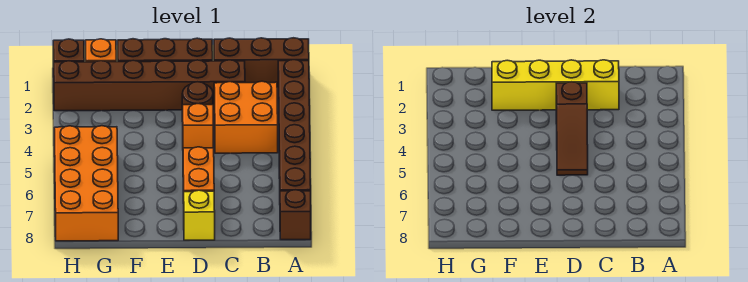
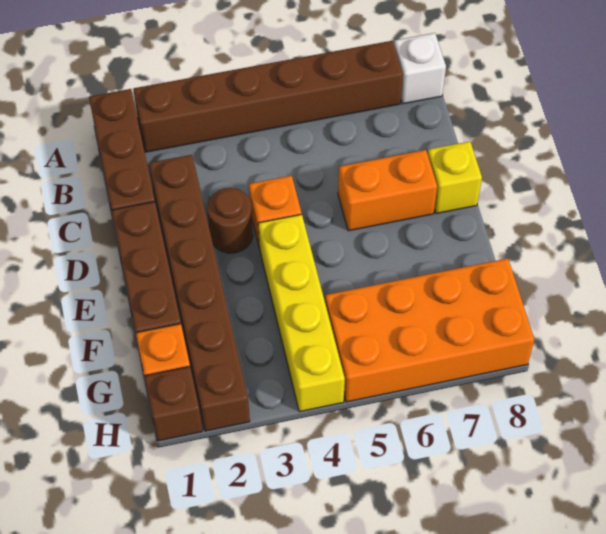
brown brick A8 level 1 -> white brick A8 level 1
orange brick B3:C4 level 1 -> none
yellow brick C2:F2 level 2 -> yellow brick E4:H4 level 1
brown slope D3:D5 level 2 top 3 -> none

